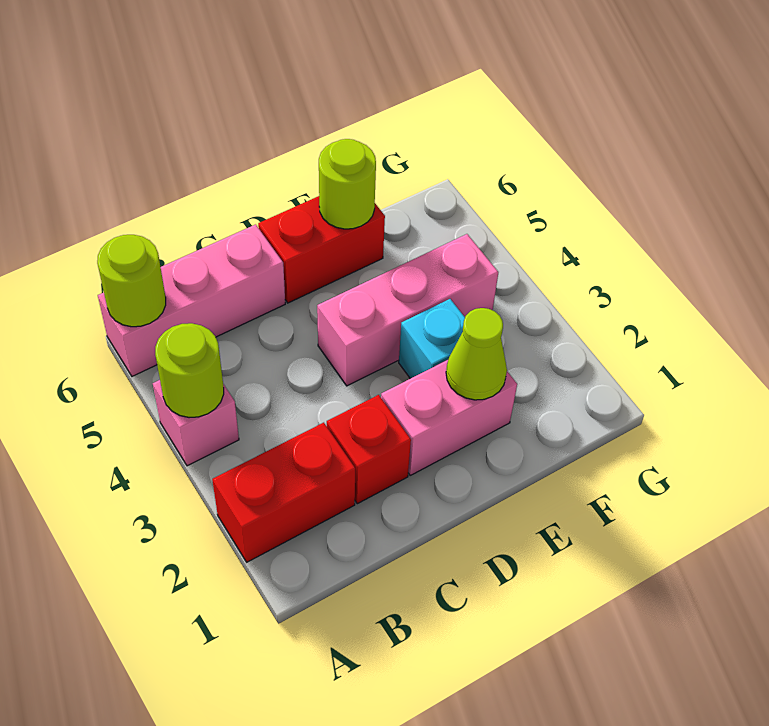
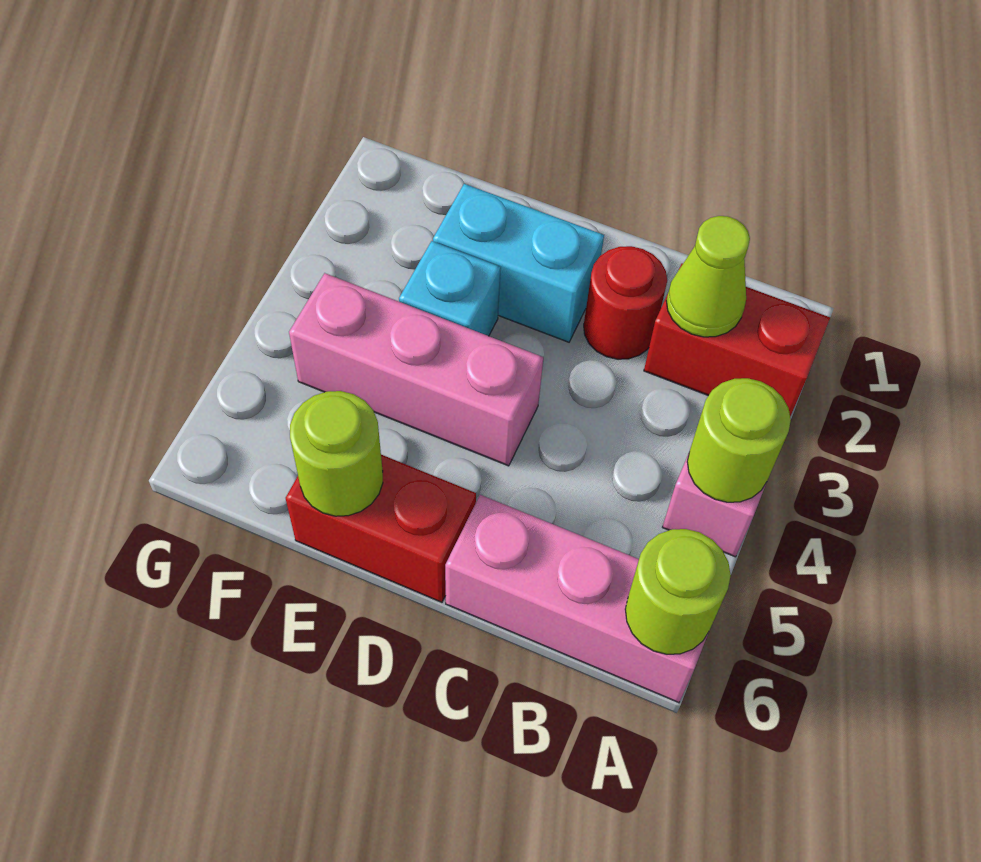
red brick C2 level 1 -> red round brick C2 level 1
pink brick D2:E2 level 1 -> cyan brick D2:E2 level 1
lime cone E2 level 2 -> lime cone B2 level 2

